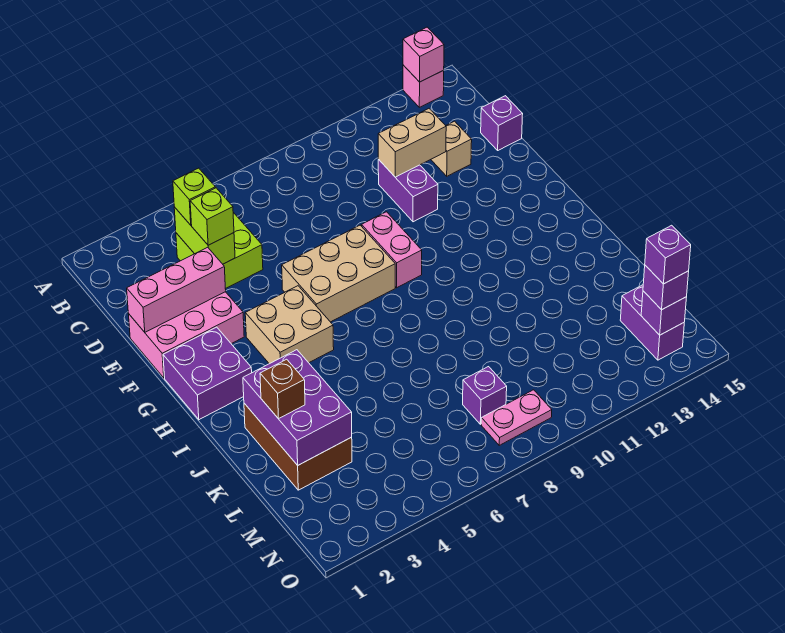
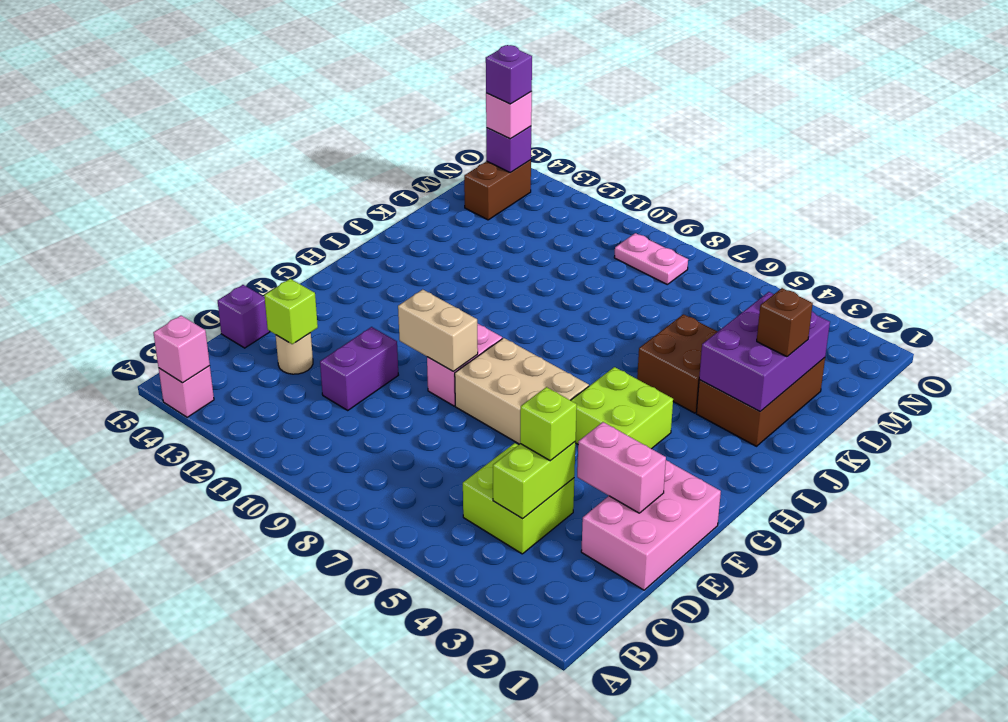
lime brick C4 level 3 -> lime brick D13 level 2
tan brick D11:D12 level 2 -> tan brick F9:F10 level 2
tan brick D13 level 1 -> tan round brick D13 level 1
pink brick E1:F3 level 1 -> pink brick D1:F2 level 1
pink brick E1:E3 level 2 -> pink brick E2:E3 level 2
purple brick G1:H2 level 1 -> none
tan brick G4:H5 level 1 -> lime brick G4:H5 level 1
none -> brown brick J4:K5 level 1
purple brick M8 level 1 -> none
purple brick M14:N14 level 1 -> brown brick M14:N14 level 1
purple brick N14 level 3 -> pink brick N14 level 3

